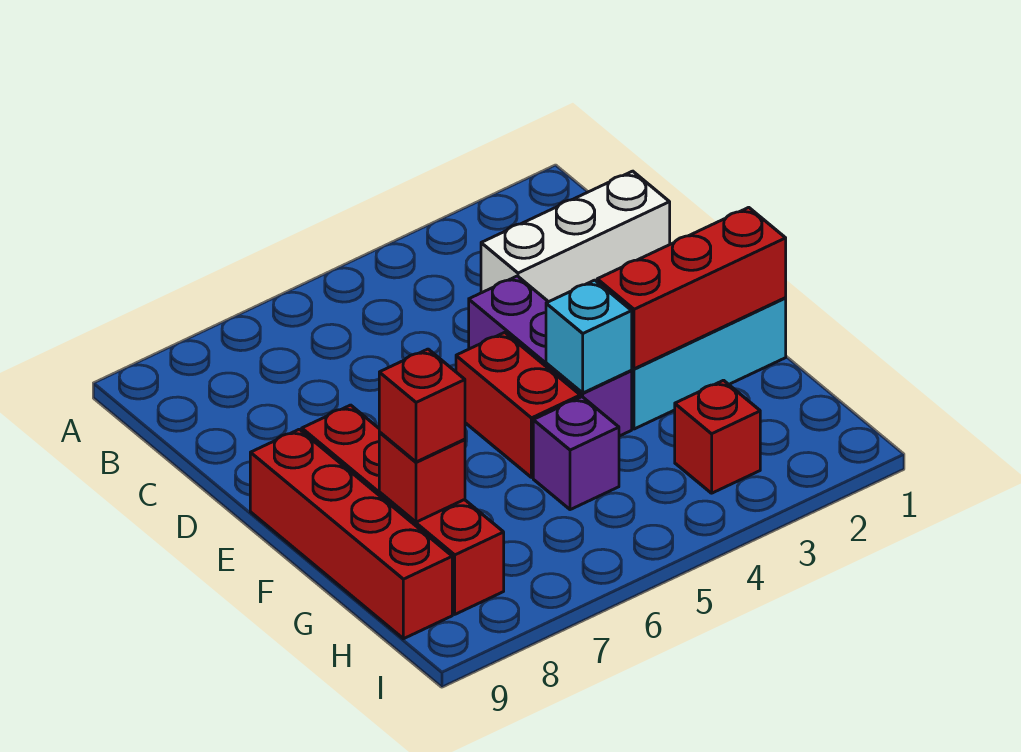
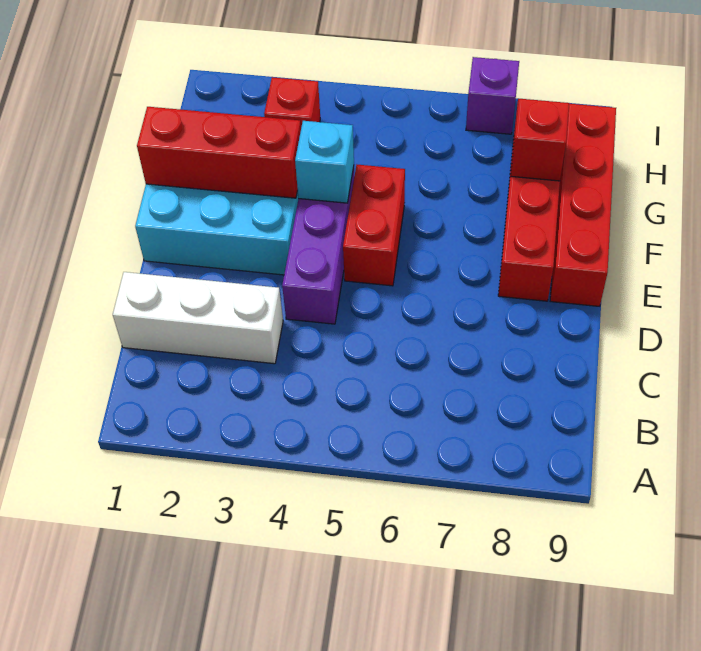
purple brick G5 level 1 -> purple brick I7 level 1
red brick G8 level 3 -> none

